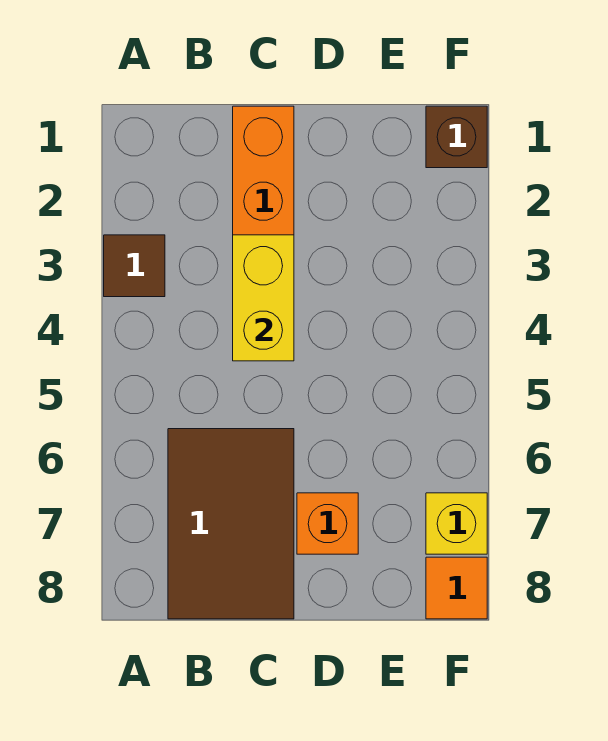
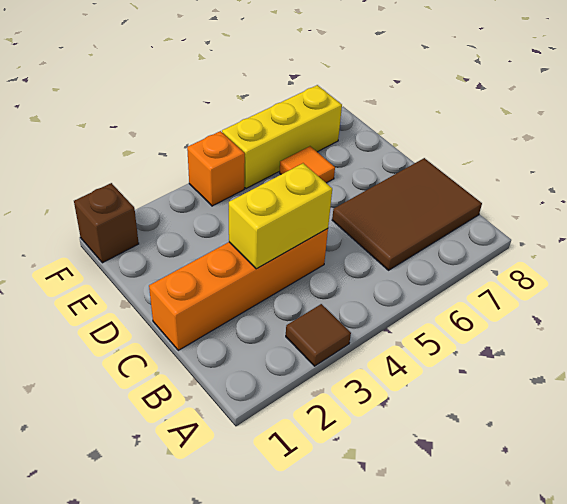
orange brick D7 level 1 -> orange brick F4 level 1
yellow brick F7 level 1 -> yellow brick F5:F7 level 1
orange tile F8 level 1 -> orange tile E6 level 1

